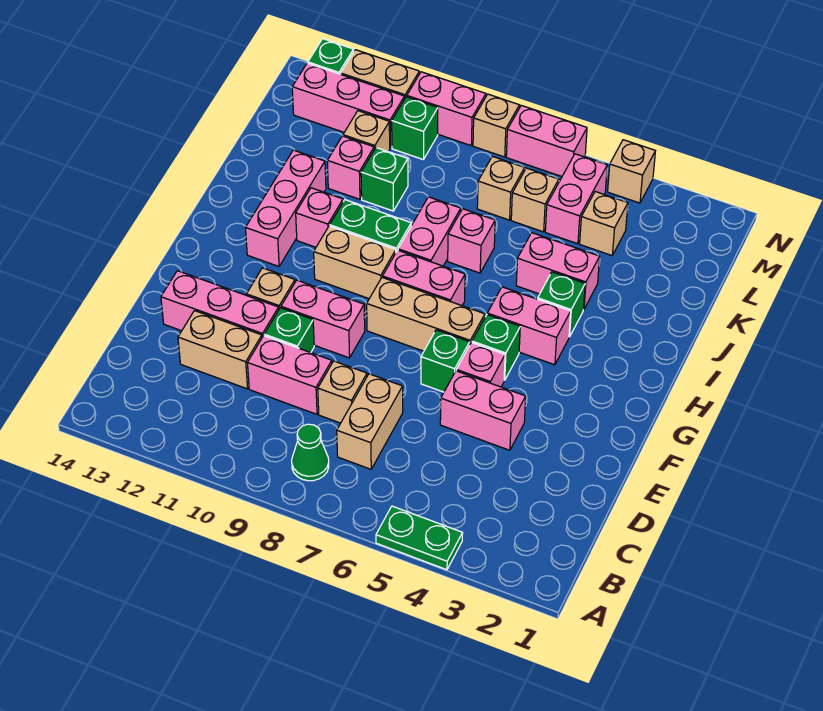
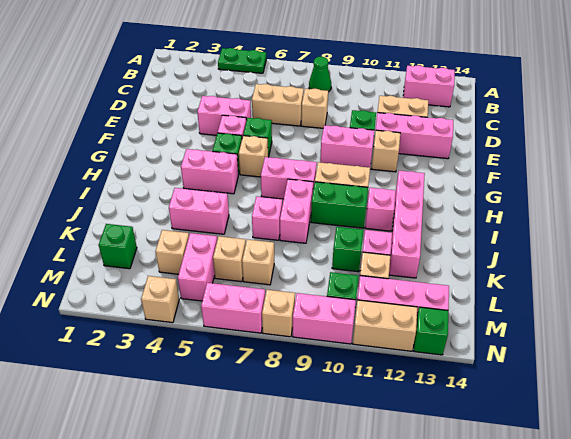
tan brick C7:D7 level 1 -> tan brick D6:D7 level 1
pink brick D9:D10 level 1 -> pink brick B12:B13 level 1
tan brick G6:G8 level 1 -> tan brick G6 level 1
pink brick H12:J12 level 1 -> pink brick H12:K12 level 1
green brick I4 level 1 -> green brick L2 level 1

